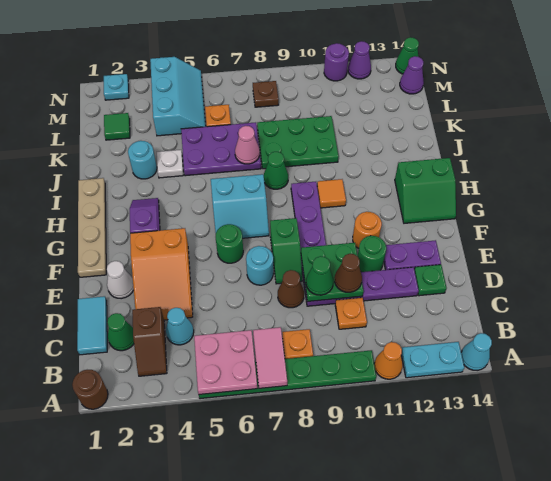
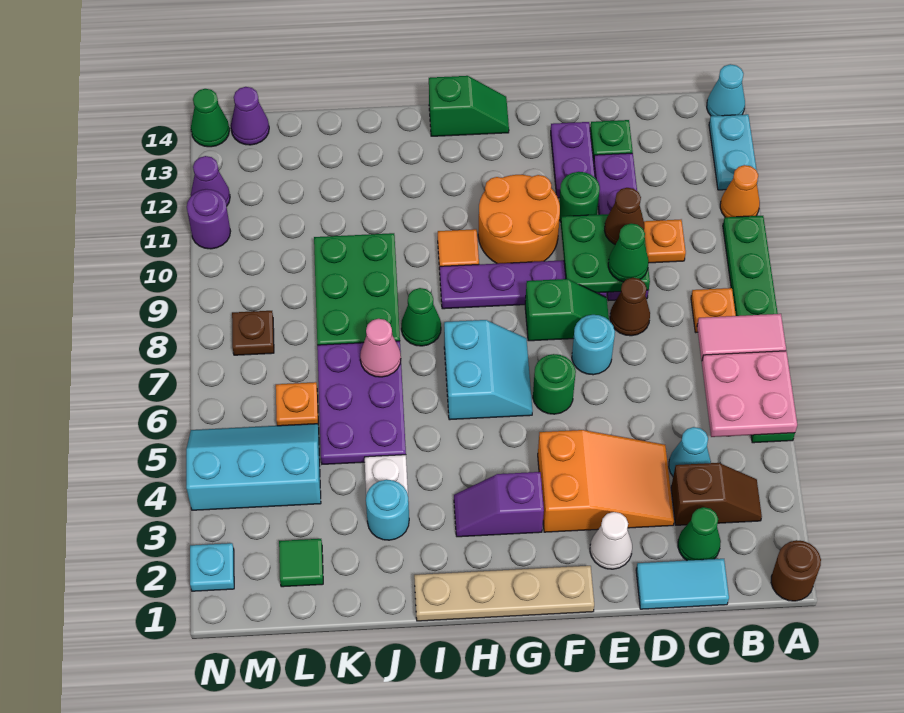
orange round brick F11 level 1 -> orange round brick F10:G11 level 1
green slope G13:H14 level 1 top H -> green slope G14:H14 level 1 top H

